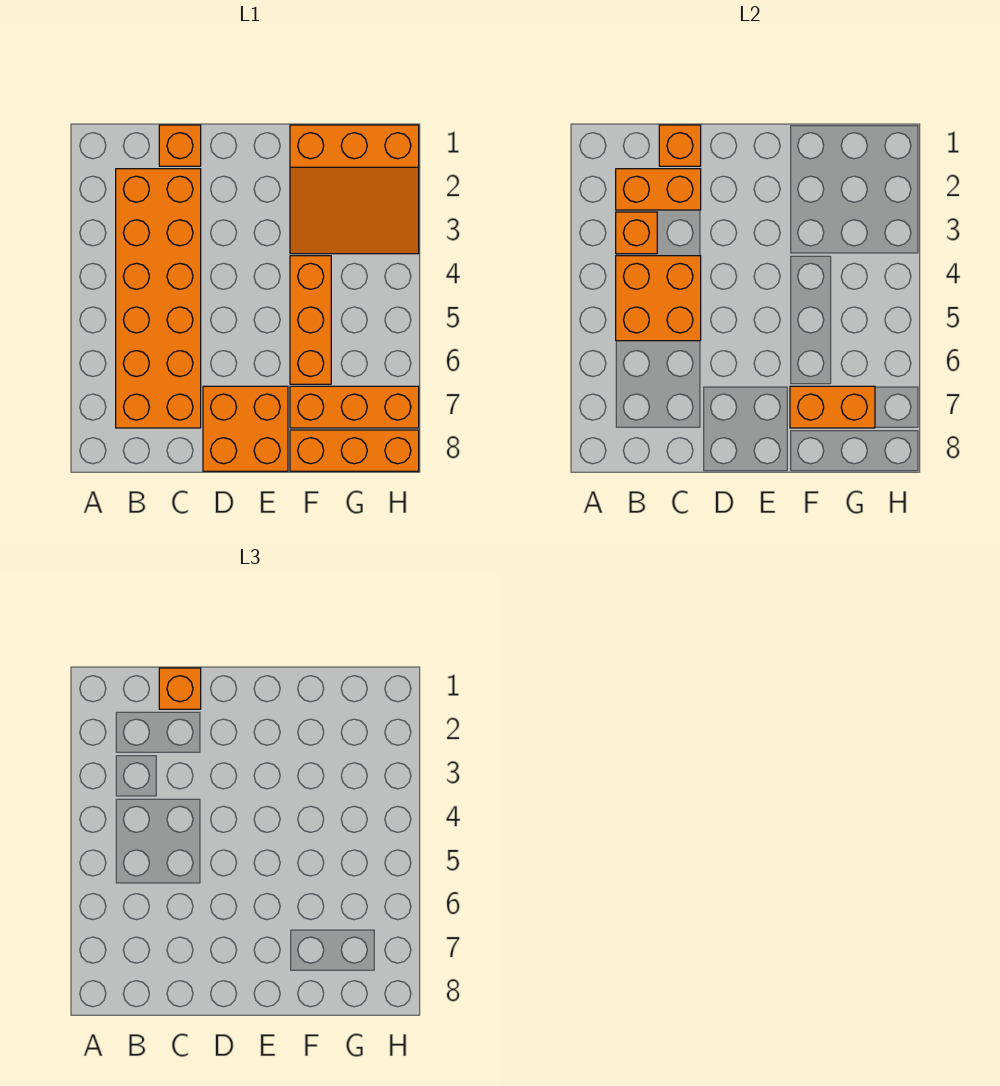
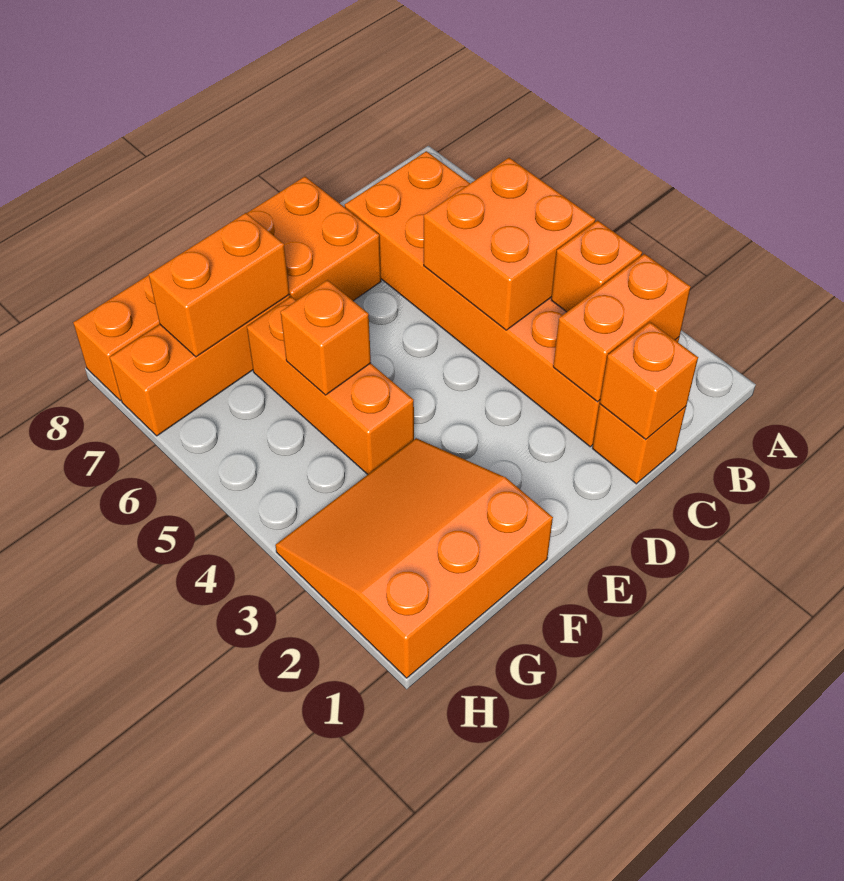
orange brick C1 level 3 -> orange brick F5 level 2

